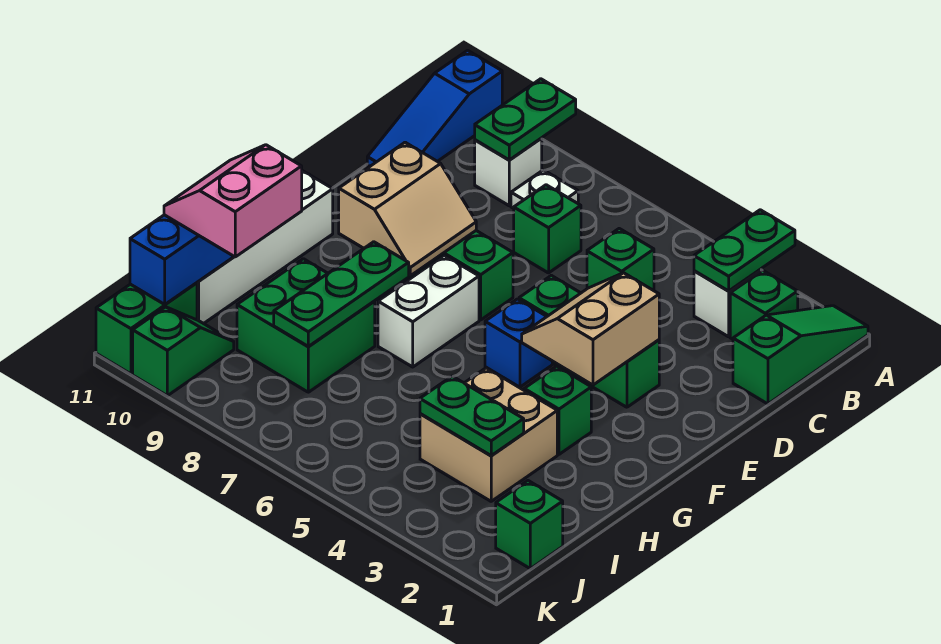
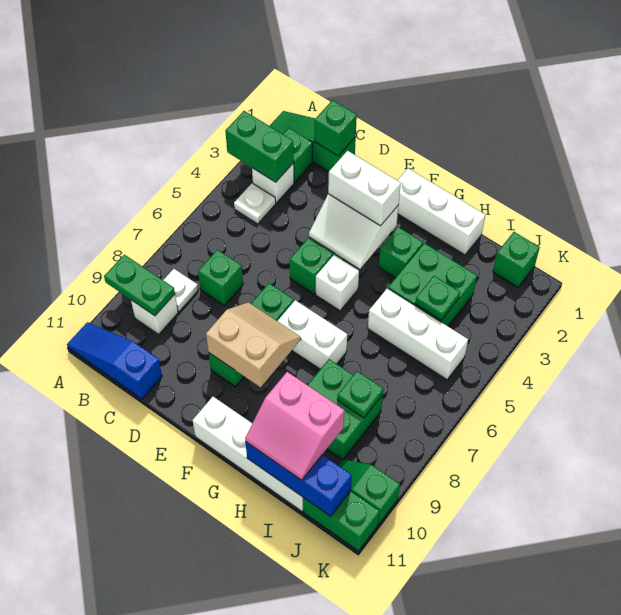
green plate A3:B3 level 2 -> green brick A3:B3 level 2
blue slope A11:C11 level 1 top A -> blue slope A11:C11 level 1 top C
none -> white plate B4 level 1
green brick C5 level 1 -> green brick C1 level 2
tan slope E3:F4 level 2 top 3 -> white slope E3:F4 level 2 top 3
none -> white brick E3:F3 level 3
none -> white brick F1:H1 level 1
blue brick F5 level 1 -> white brick F5 level 1
green plate G8:I8 level 2 -> green plate I8 level 2
tan brick H3:I4 level 1 -> green brick H3:I4 level 1
none -> white brick H5:J5 level 1
green plate I3:I4 level 2 -> green plate I4 level 2

